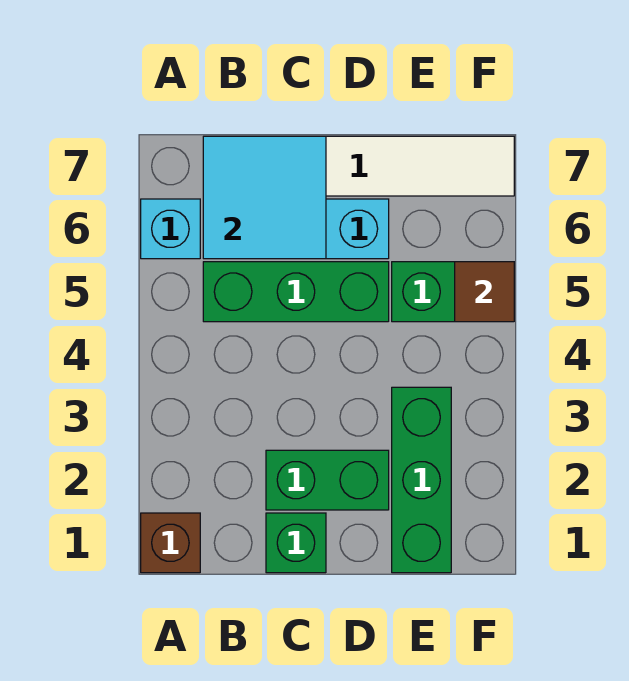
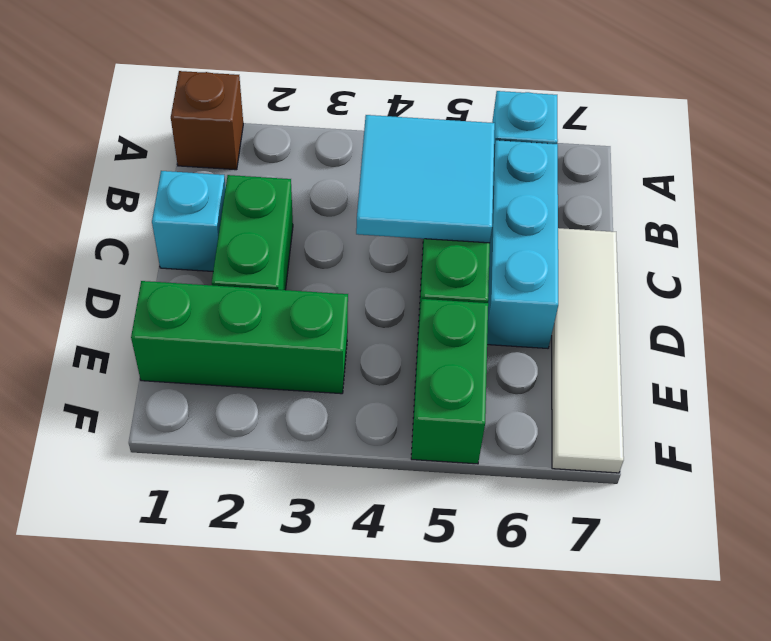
cyan tile B6:C7 level 2 -> cyan tile B4:C5 level 2
green brick C1 level 1 -> cyan brick C1 level 1
brown tile F5 level 2 -> none

